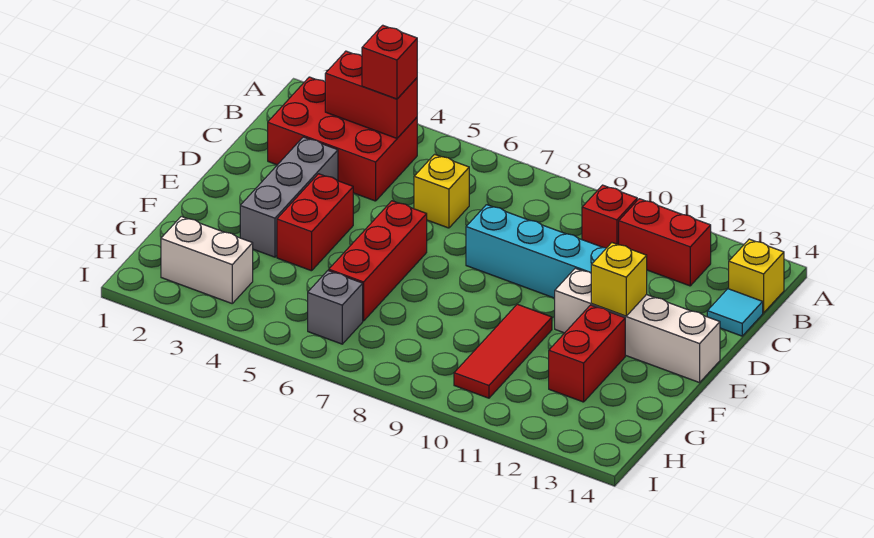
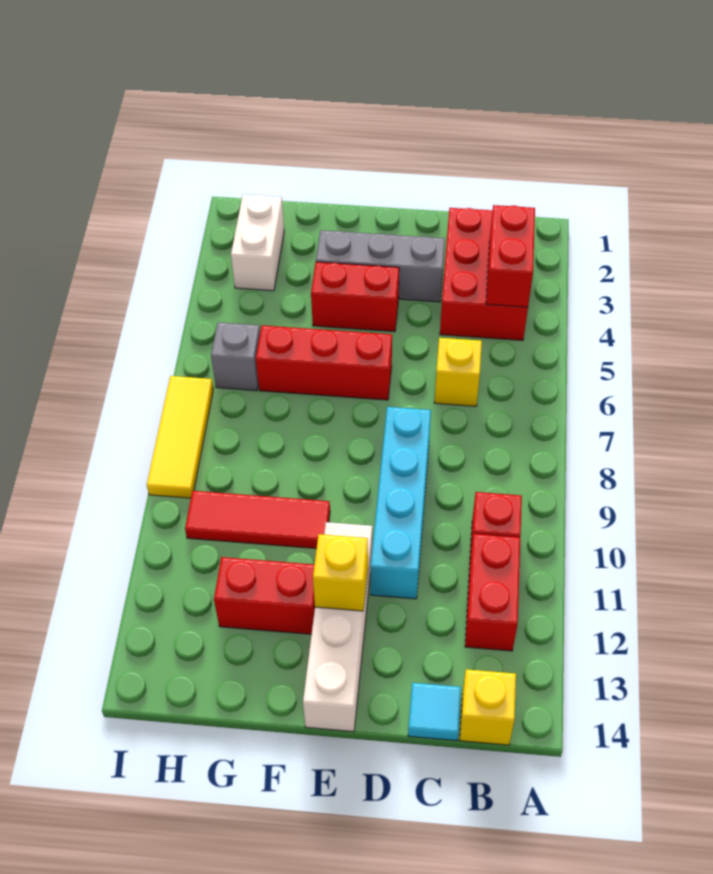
red brick B4 level 3 -> none
none -> yellow tile I7:I9 level 1

